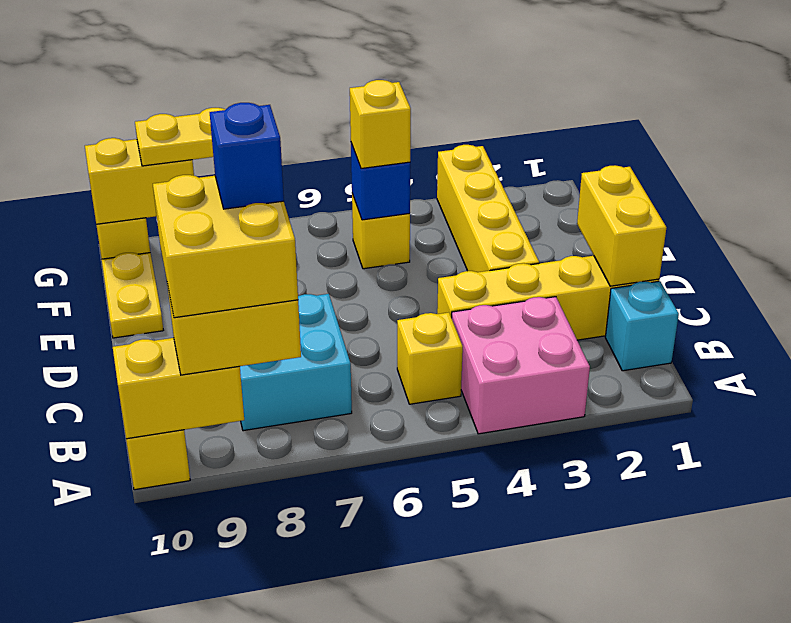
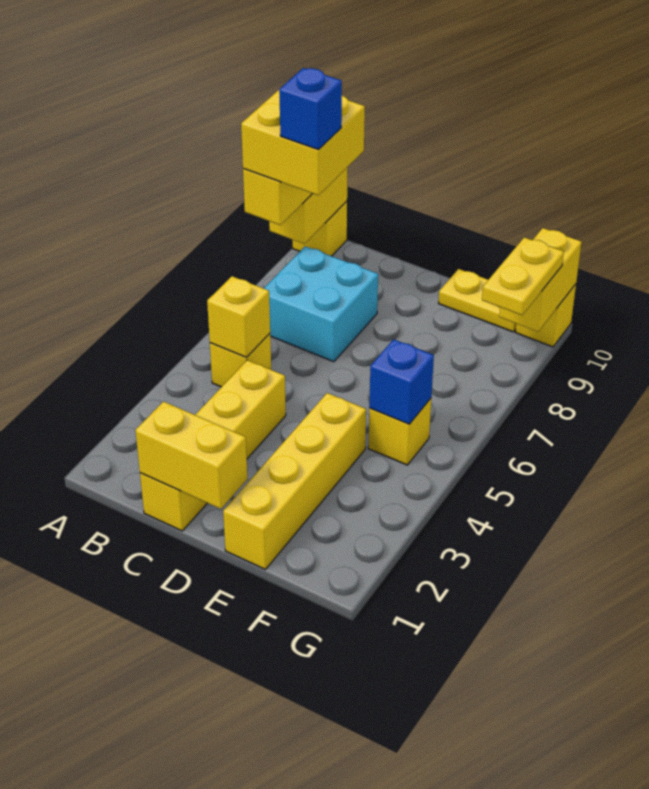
pink brick A3:B4 level 1 -> none
cyan brick B1 level 1 -> none
yellow brick D3:G3 level 1 -> yellow brick E1:E4 level 1
yellow brick F5 level 3 -> yellow brick B5 level 2

